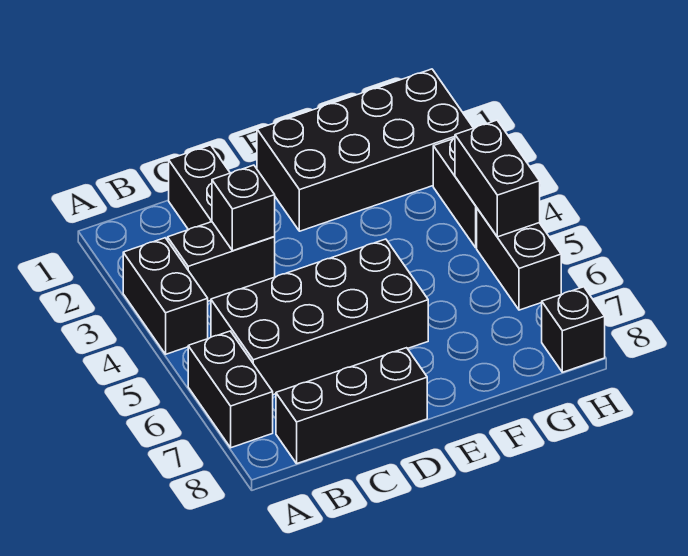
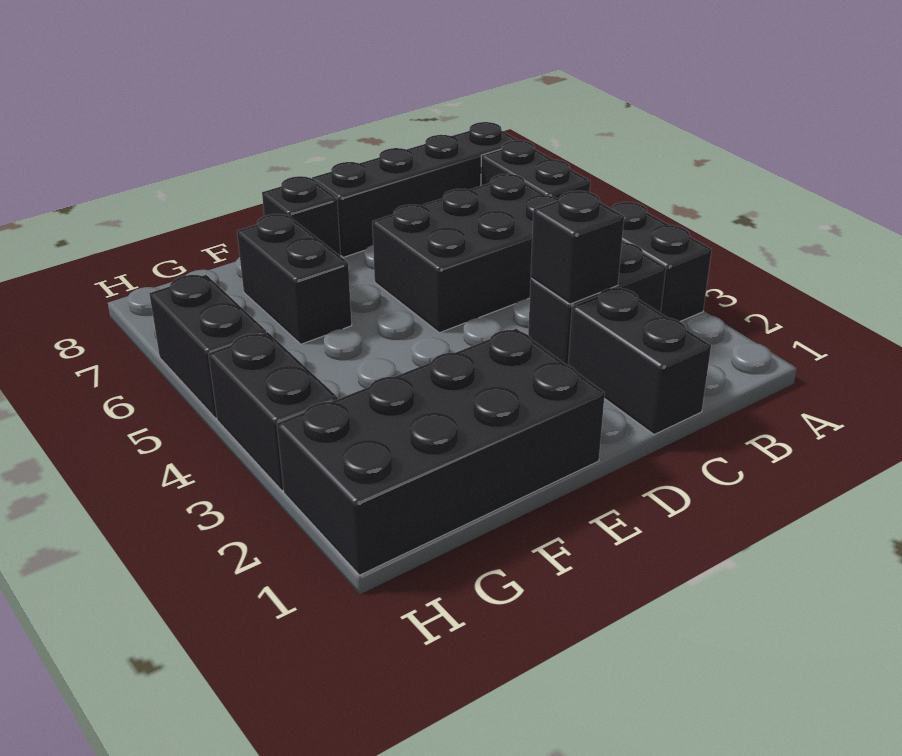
black brick B5:E6 level 1 -> black brick B5:D6 level 1
black brick B8:D8 level 1 -> black brick A8:D8 level 1
black brick H4:H5 level 2 -> black brick F6:F7 level 1
black brick H8 level 1 -> black brick E8 level 1

